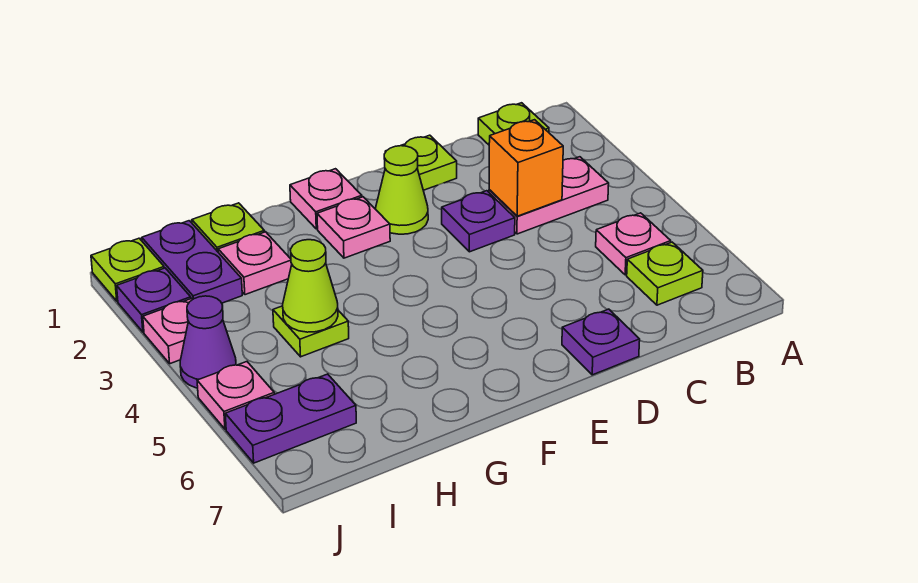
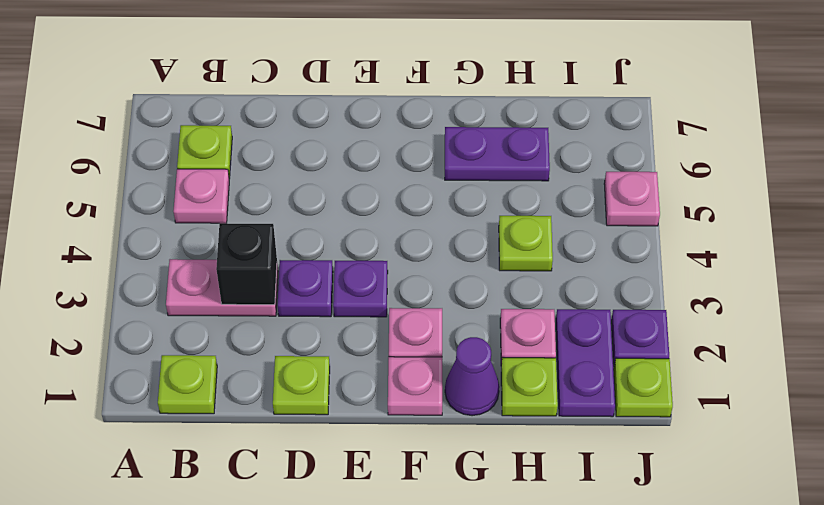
orange brick C3 level 2 -> black brick C3 level 2
purple plate D7 level 1 -> purple plate E3 level 1
lime cone E2 level 1 -> none
lime cone H4 level 2 -> none
purple plate I6:J6 level 1 -> purple plate G6:H6 level 1
pink plate J3 level 1 -> none
purple cone J4 level 1 -> purple cone G1 level 1

